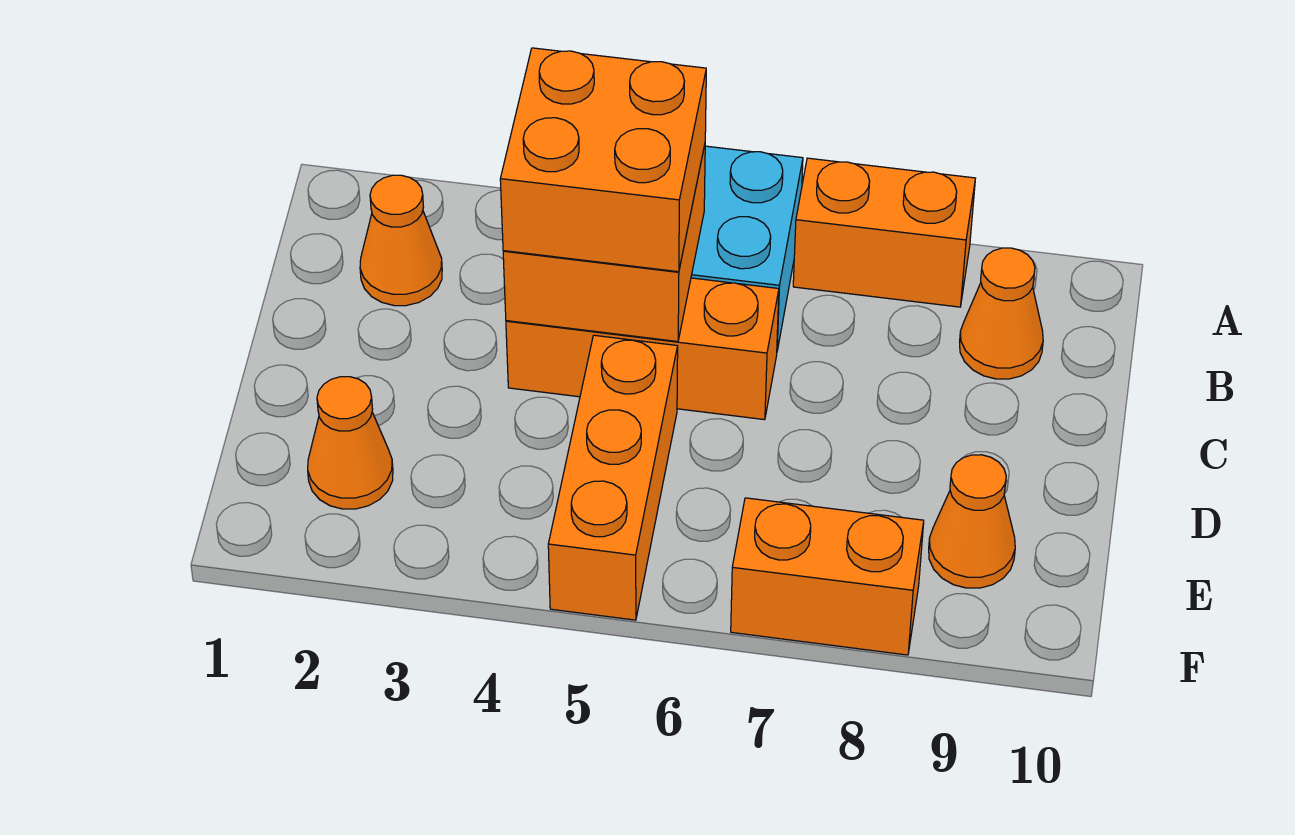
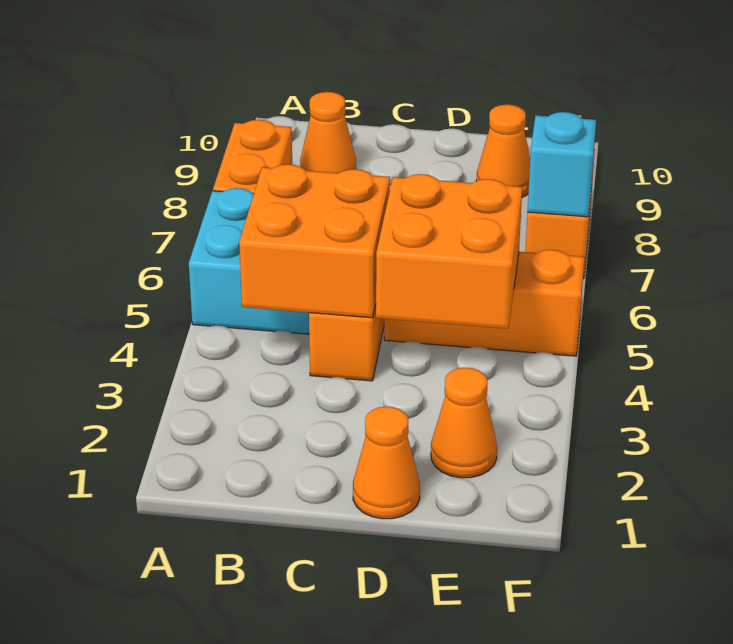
orange cone B2 level 1 -> orange cone D1 level 1
orange brick B4:C5 level 3 -> orange brick D4:E5 level 2
none -> cyan brick F7 level 2

